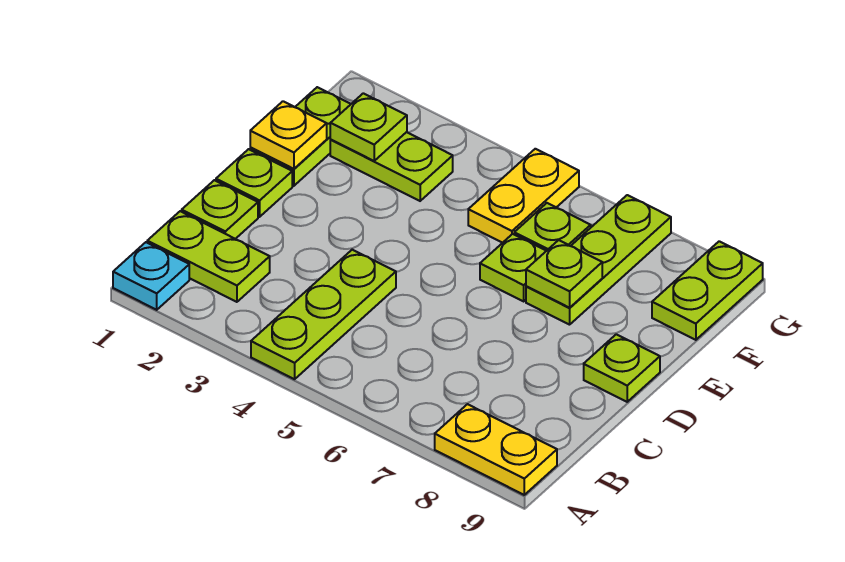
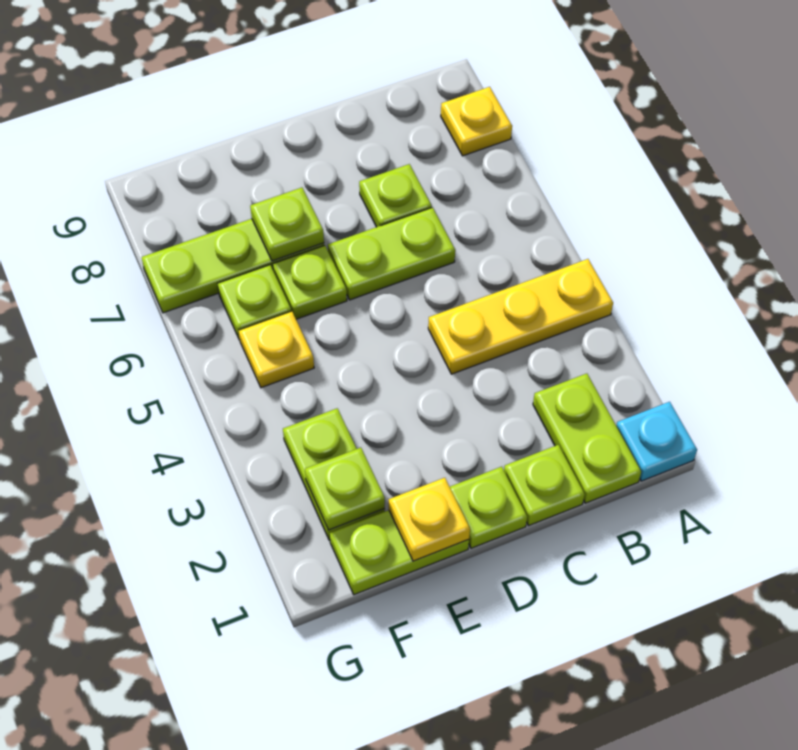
lime plate A4:C4 level 1 -> yellow plate A4:C4 level 1
yellow plate A8:A9 level 1 -> yellow plate A8 level 1
lime plate D9 level 1 -> lime plate C7 level 1
yellow plate F5:G5 level 1 -> yellow plate F5 level 1
lime plate F9:G9 level 1 -> lime plate C6:D6 level 1

